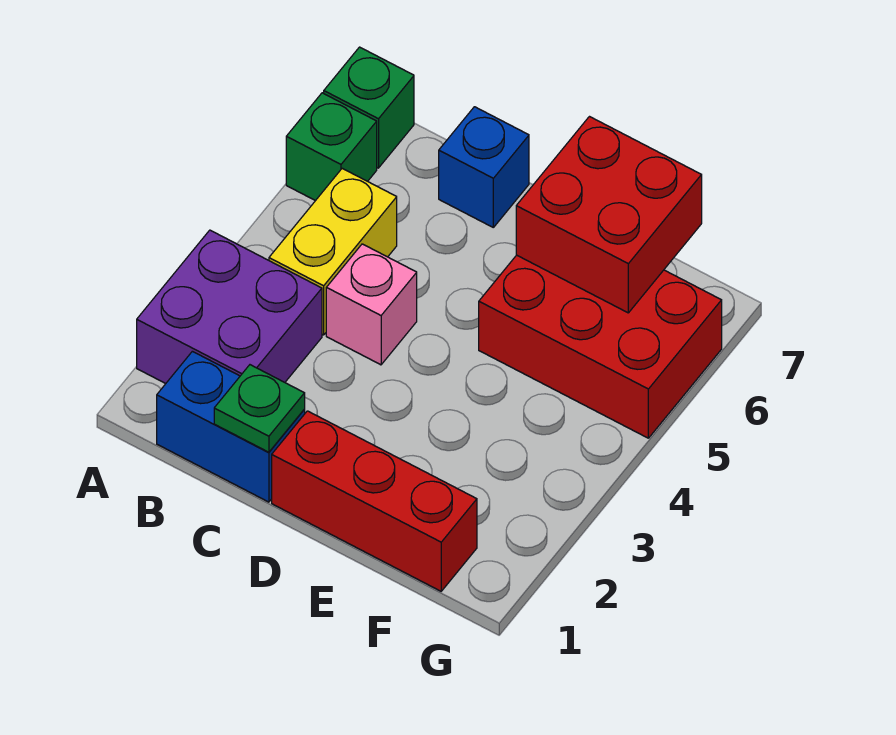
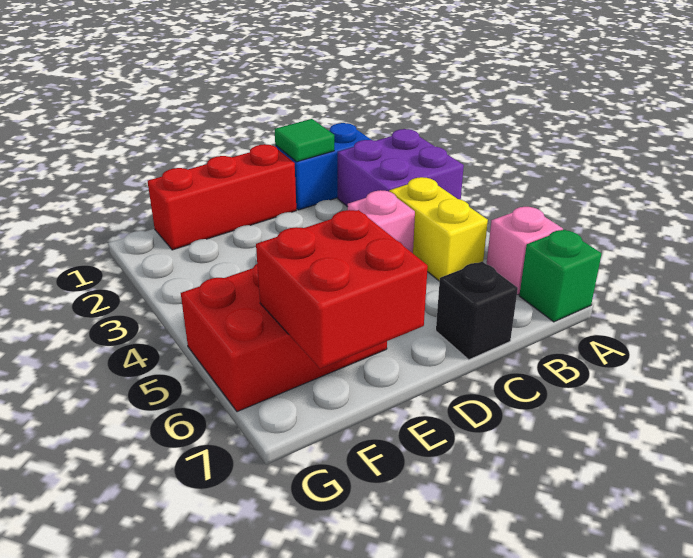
green brick A6 level 1 -> pink brick A6 level 1
green plate C1 level 2 -> green tile C1 level 2
blue brick C7 level 1 -> black brick C7 level 1

